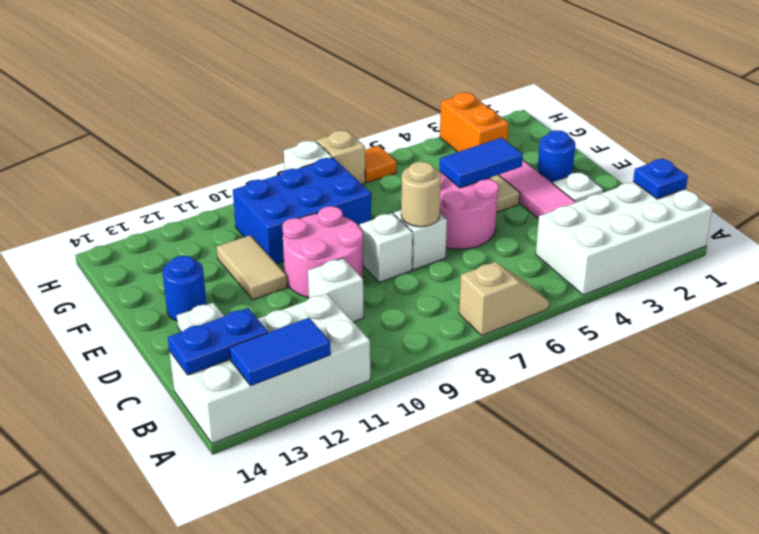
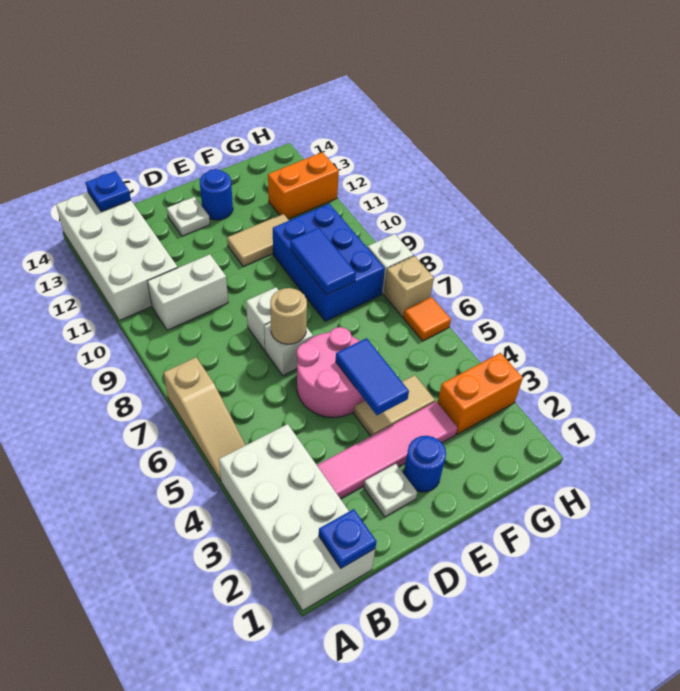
tan slope A6:A7 level 1 top 7 -> tan slope A5:A7 level 1 top 7
blue tile A12:A13 level 2 -> blue tile F8:F9 level 2
blue plate B13:B14 level 2 -> blue plate B14 level 2
white brick C10 level 1 -> white brick B10:C10 level 1
pink round brick D9:E10 level 1 -> none
none -> orange brick G12:H12 level 1

